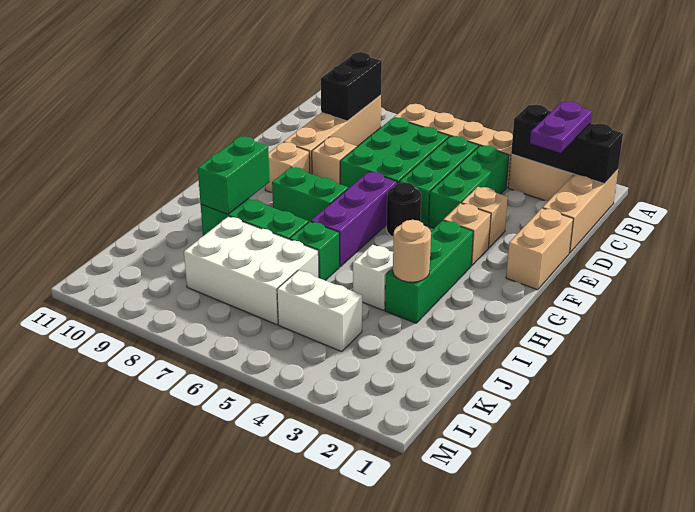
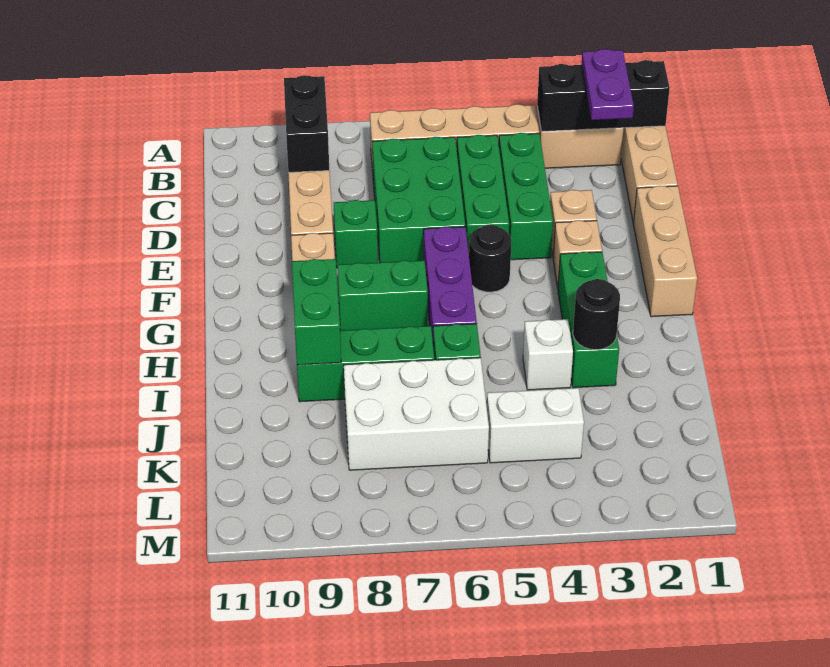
tan brick E1:F1 level 1 -> tan brick E1:G1 level 1
tan brick E8 level 1 -> green brick E8 level 1
tan round brick I3 level 2 -> black round brick I3 level 2

